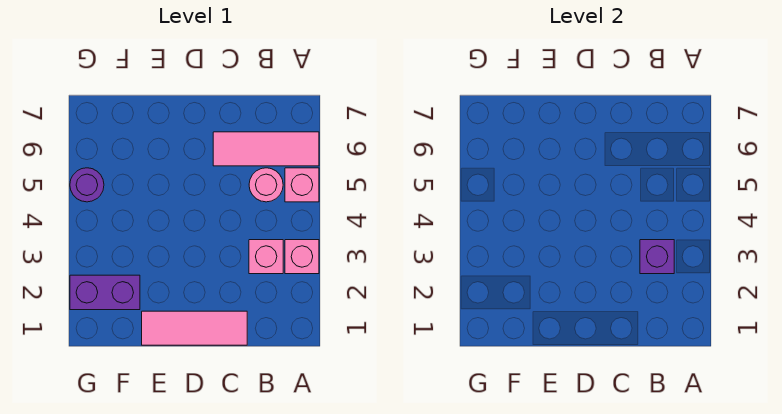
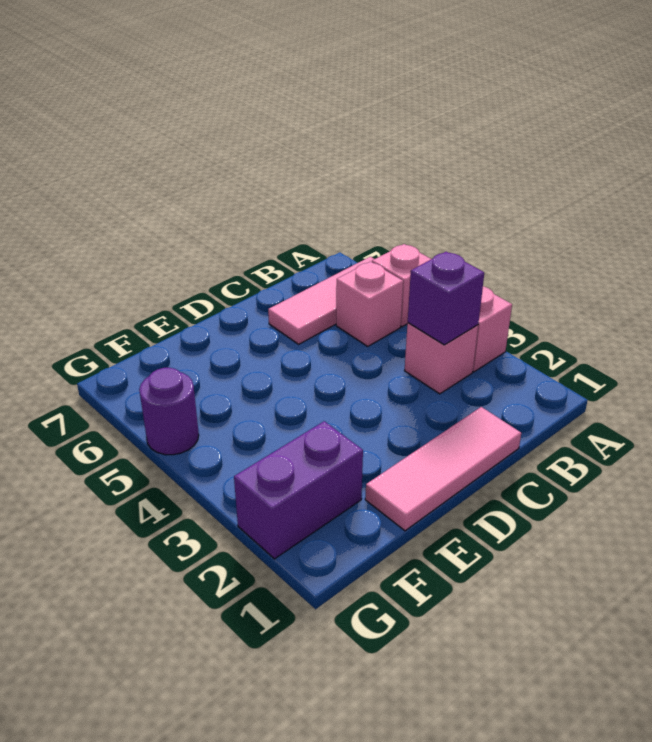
pink round brick B5 level 1 -> pink brick B5 level 1

